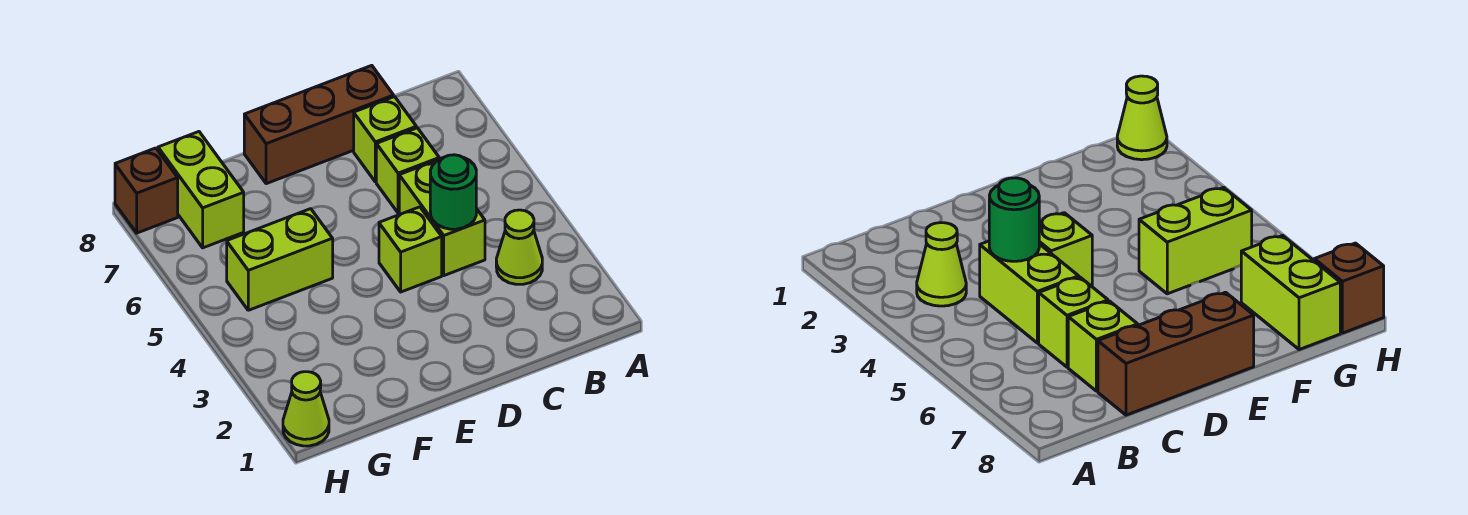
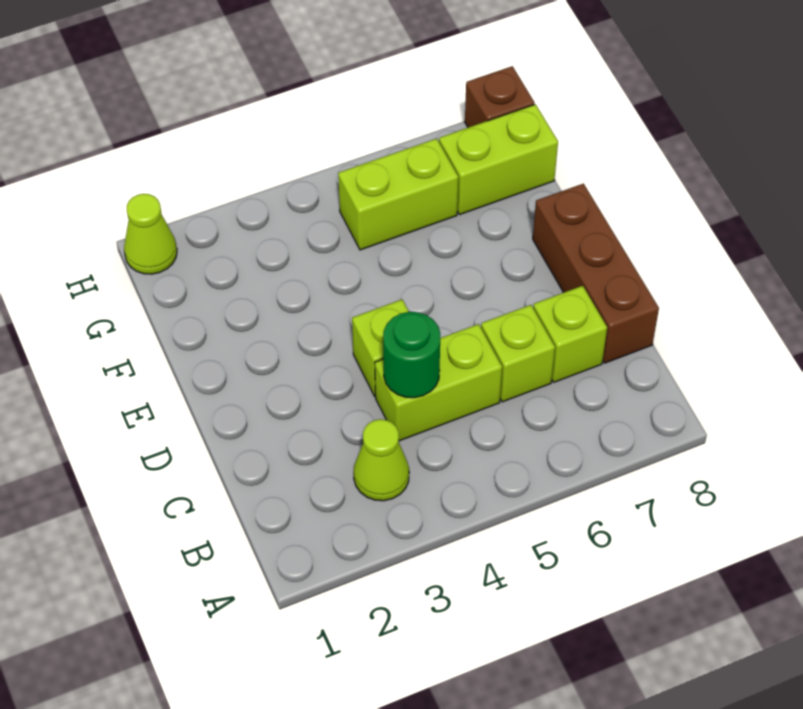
lime brick F5:G5 level 1 -> lime brick G5:G6 level 1

